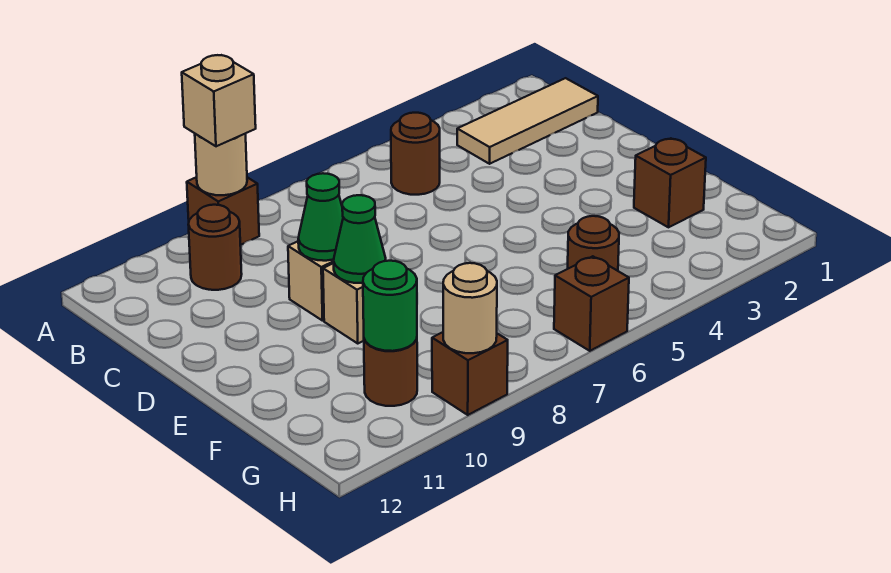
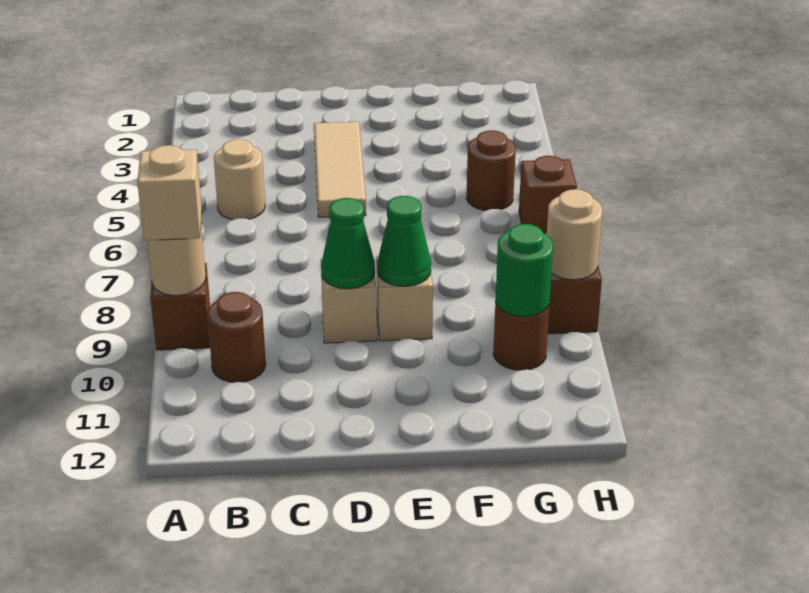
tan tile B1:B3 level 1 -> tan tile D3:D5 level 1
brown round brick B5 level 1 -> tan round brick B5 level 1
brown brick F2 level 1 -> none

